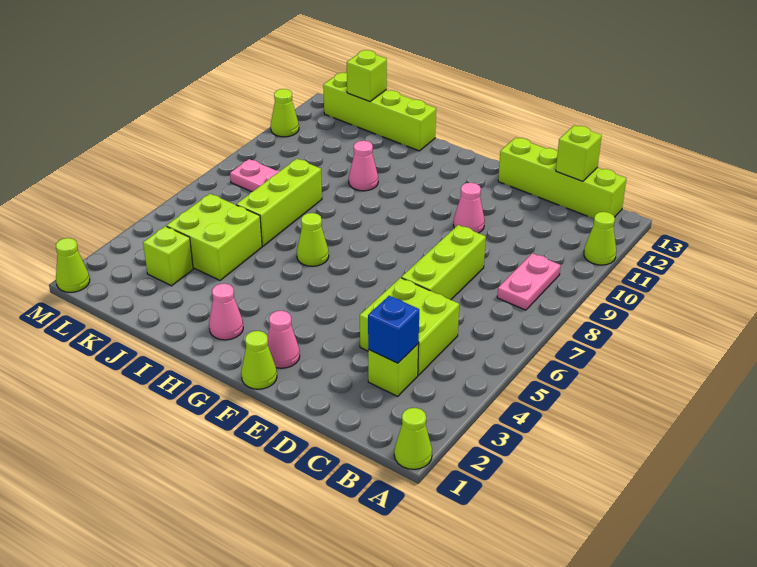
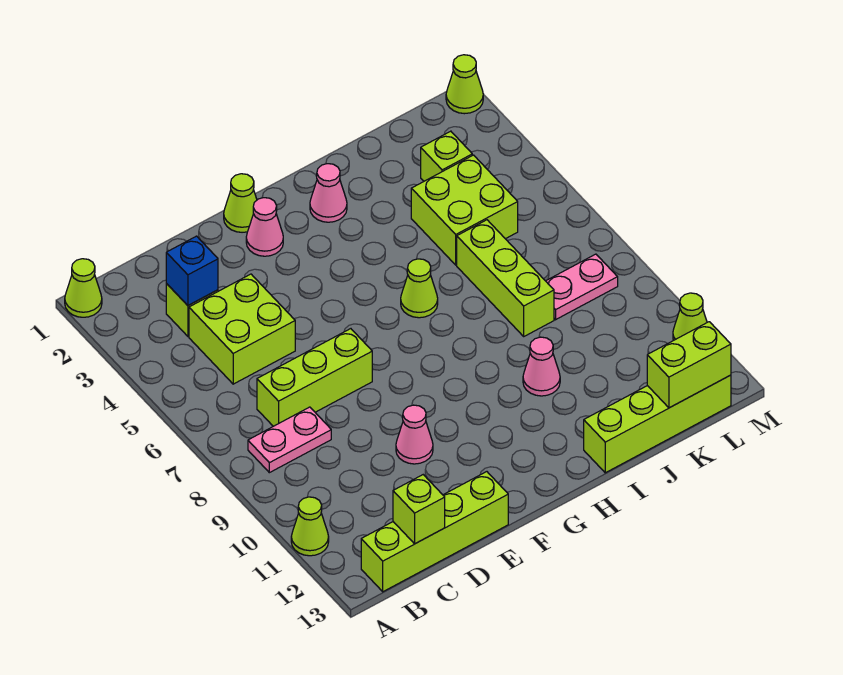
pink plate B8:B9 level 1 -> pink plate B8:C8 level 1
lime brick D6:D8 level 1 -> lime brick C7:E7 level 1
lime brick K13 level 2 -> lime brick K13:L13 level 2

